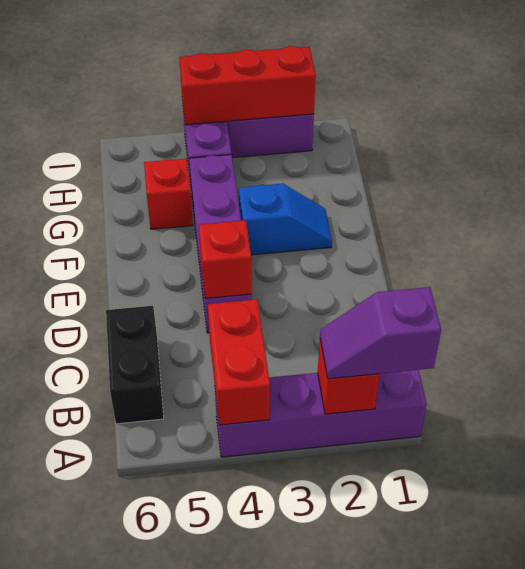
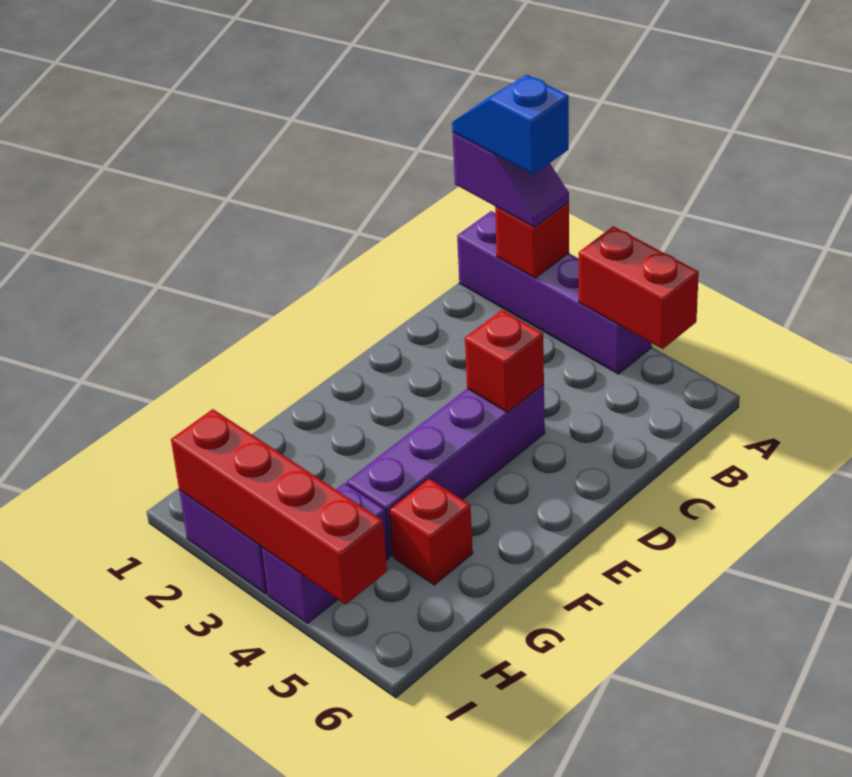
red brick A4:B4 level 2 -> red brick A4:A5 level 2
black brick B6:C6 level 1 -> none
blue slope F2:F3 level 1 top 3 -> blue slope A1:A2 level 4 top 2
red brick I2:I4 level 2 -> red brick I2:I5 level 2

